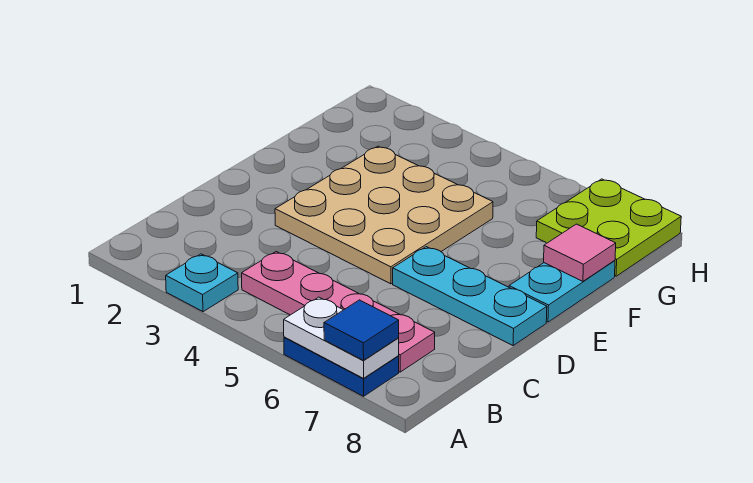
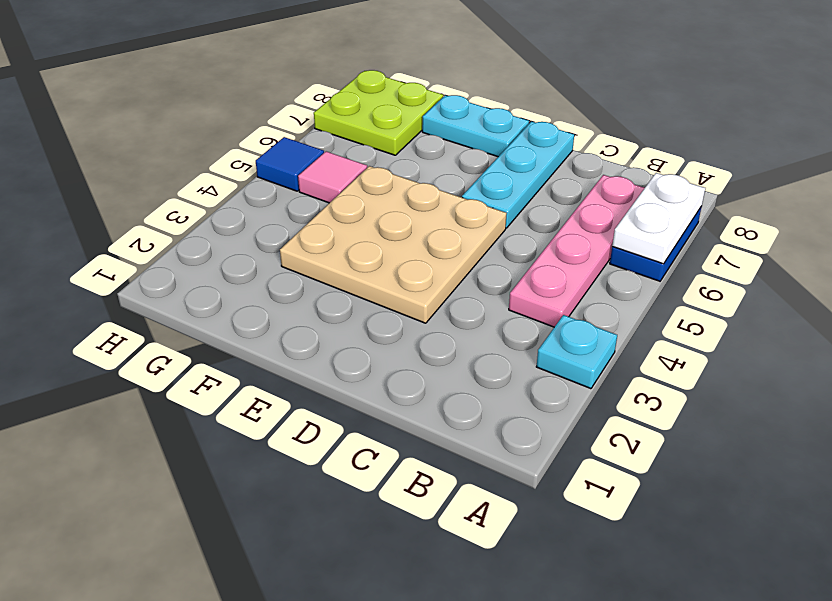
blue tile A7 level 3 -> blue tile H5 level 1
pink tile F8 level 2 -> pink tile G5 level 1

